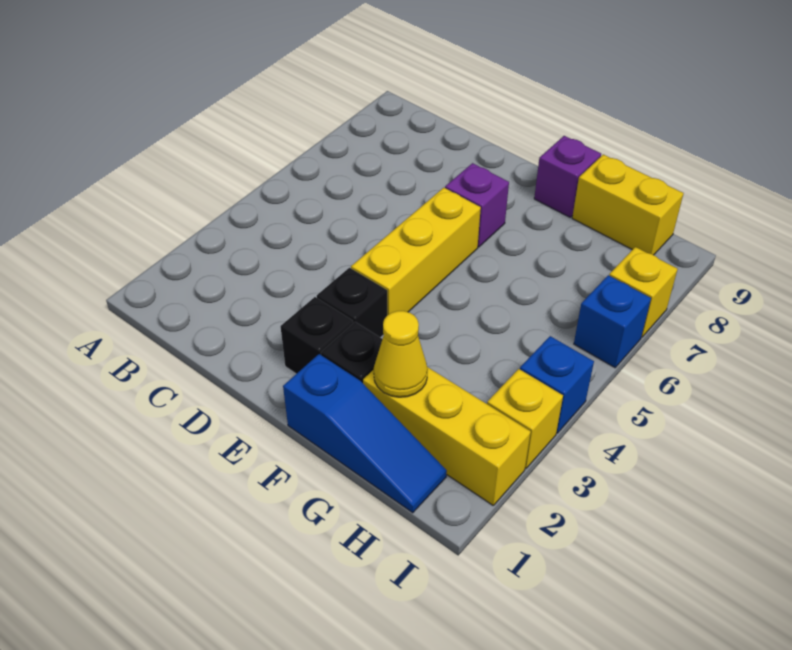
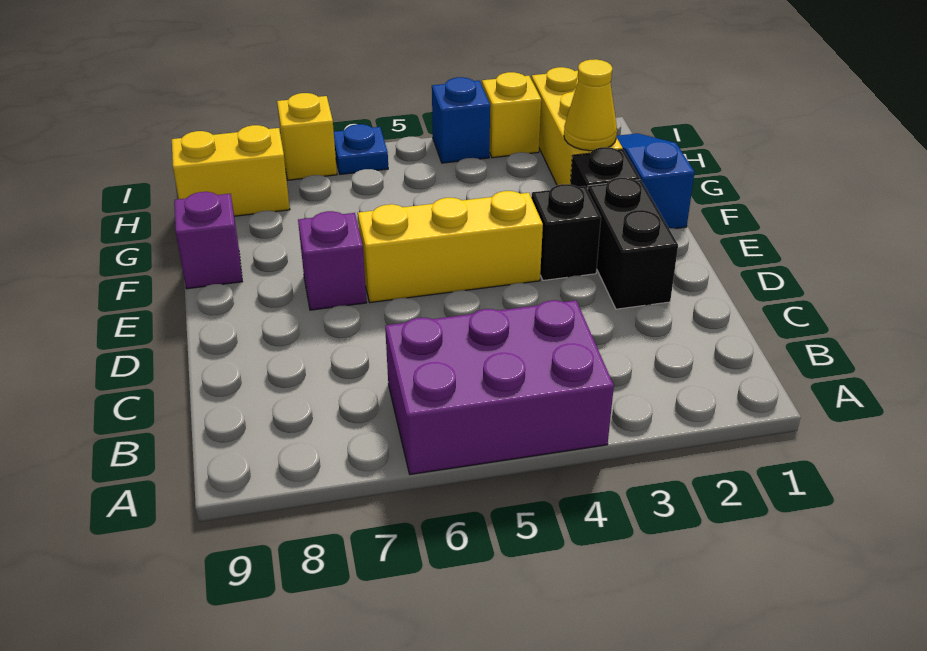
none -> purple brick A4:B6 level 1
black brick E2 level 1 -> black brick D2:E2 level 1
yellow brick G9:H9 level 1 -> yellow brick H8:H9 level 1
blue brick I6 level 1 -> blue plate I6 level 1

